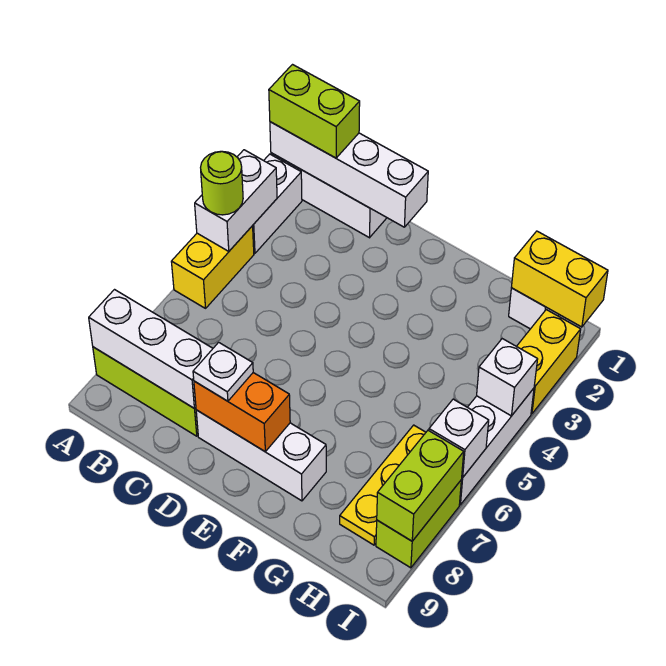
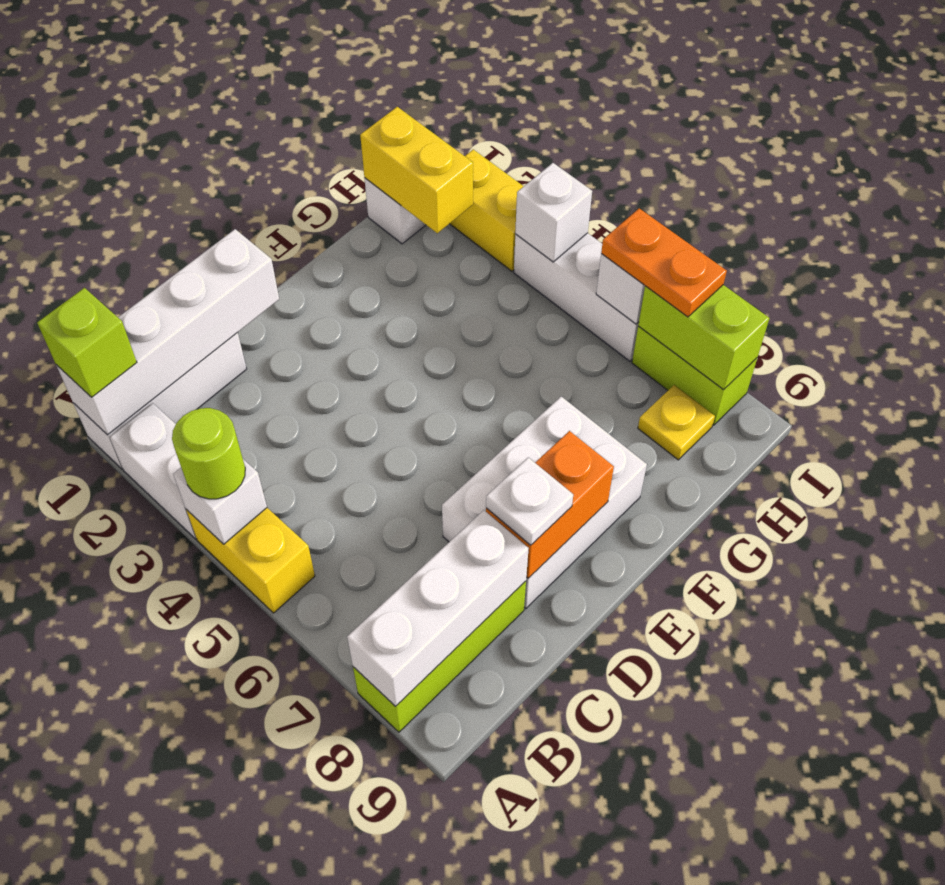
lime brick A1:B1 level 3 -> lime brick A1 level 3
white brick A3:A4 level 2 -> white brick A4 level 2
white brick D8:F8 level 1 -> white brick D7:F8 level 1
yellow brick H1:I1 level 2 -> yellow brick H1:H2 level 2
yellow plate H6:H8 level 1 -> yellow plate H8 level 1
none -> orange plate I6:I7 level 3

